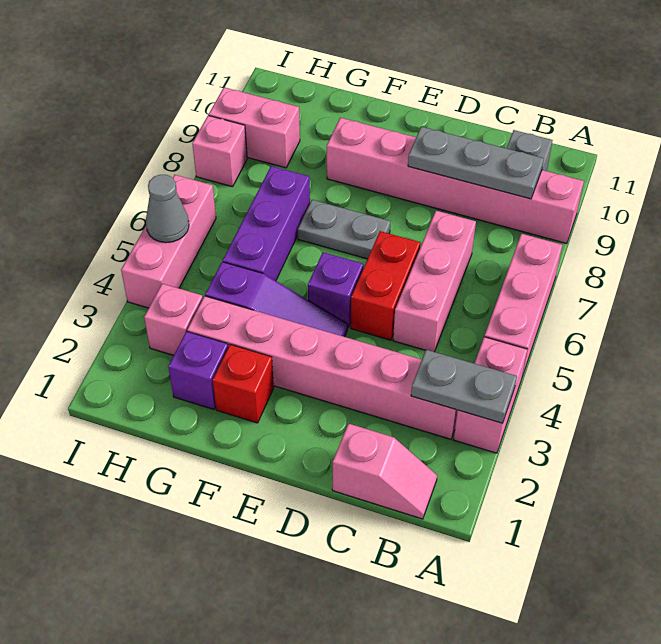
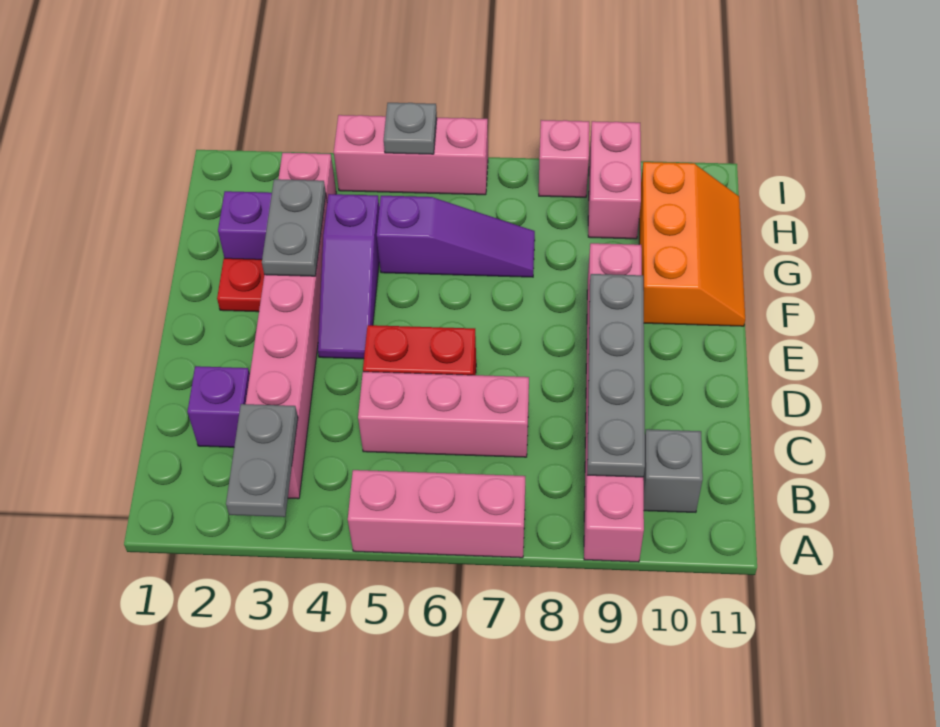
pink brick A3:A4 level 1 -> none
pink slope B1:C1 level 1 top C -> none
grey plate B9:D9 level 2 -> grey plate B9:E9 level 2
purple brick E5 level 1 -> purple brick C2 level 1
grey plate E7:F7 level 1 -> grey plate F3:G3 level 2
red brick F2 level 1 -> red plate F2 level 1
none -> orange slope F10:H11 level 1 top 10
purple brick G5:G7 level 1 -> purple slope G5:G7 level 1 top 5
grey cone I5 level 2 -> grey plate I5 level 2

